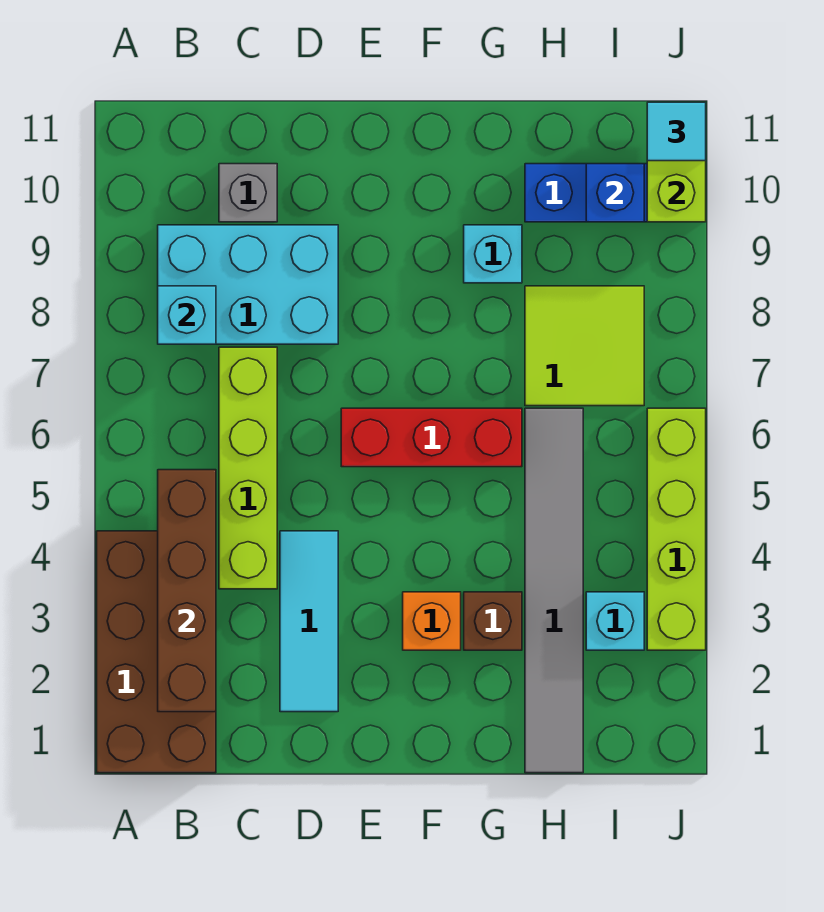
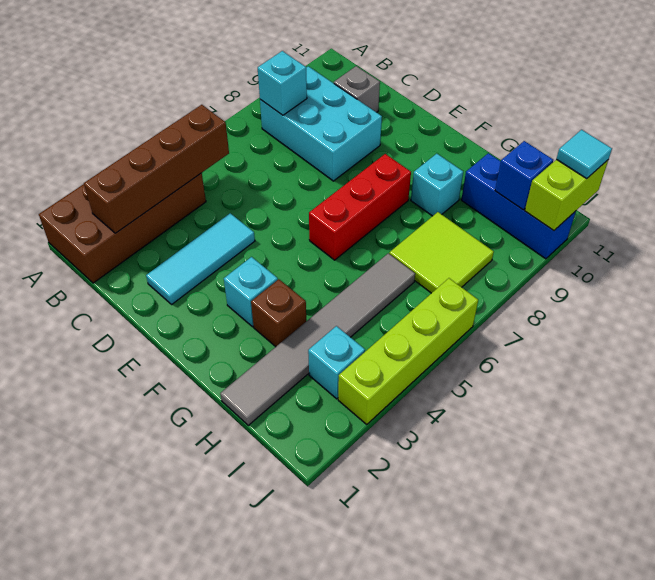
lime brick C4:C7 level 1 -> none
red brick E6:G6 level 1 -> red brick F6:F8 level 1
orange brick F3 level 1 -> cyan brick F3 level 1

